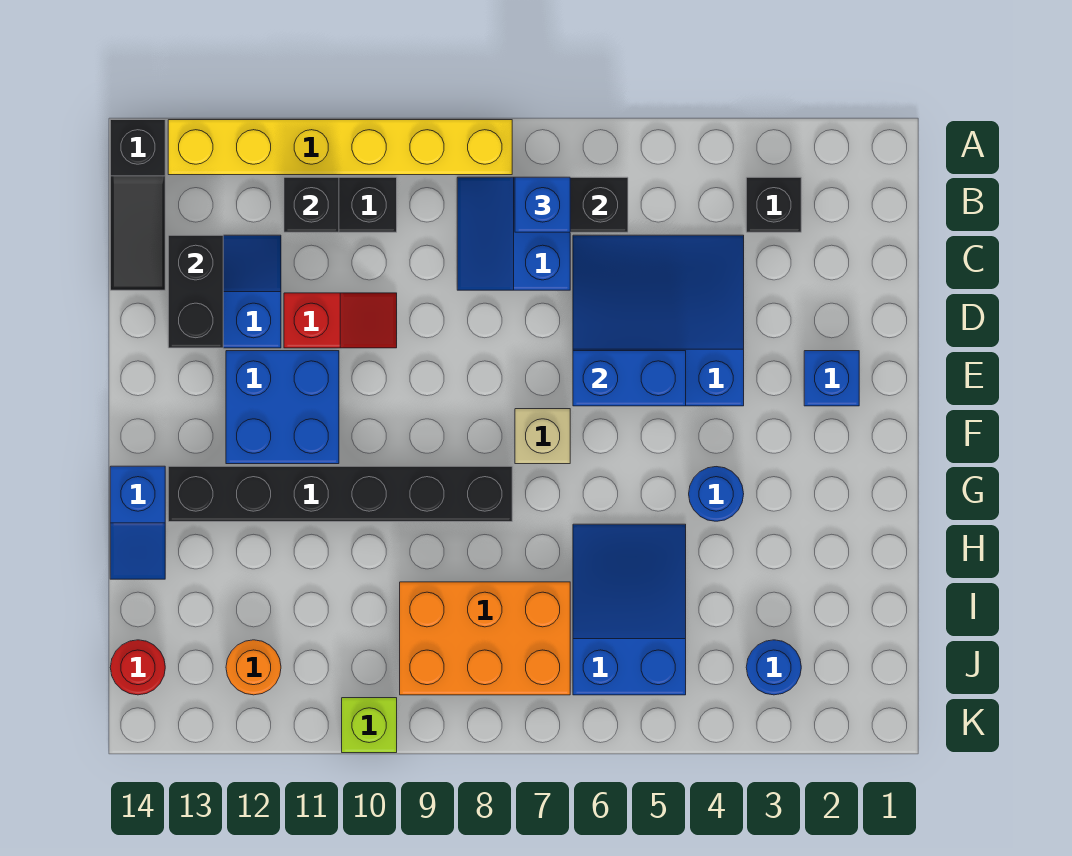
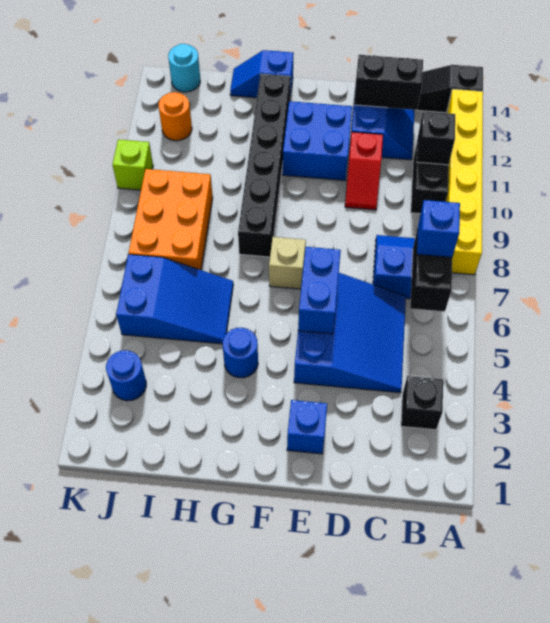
red round brick J14 level 1 -> cyan round brick J14 level 1

